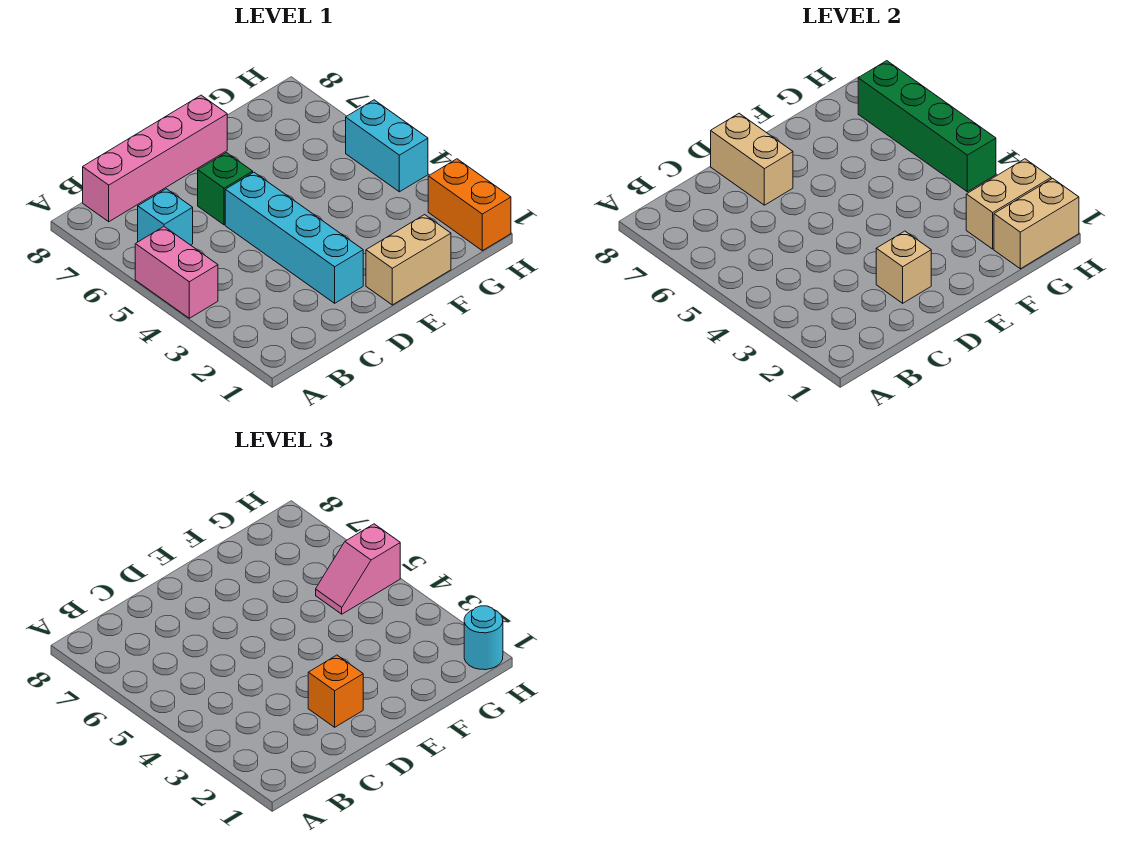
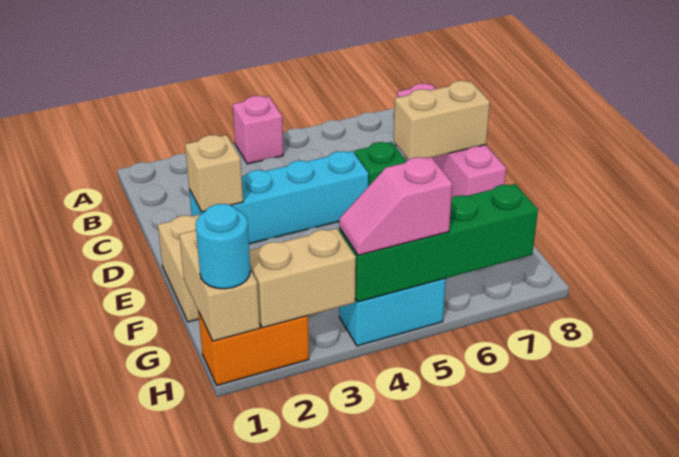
pink brick A4:A5 level 1 -> pink brick A4 level 1
cyan brick B6 level 1 -> none
orange brick D2 level 3 -> none
tan brick G2:H2 level 2 -> tan brick H2:H3 level 2
pink slope G5:H5 level 3 top H -> pink slope H4:H5 level 3 top 5

